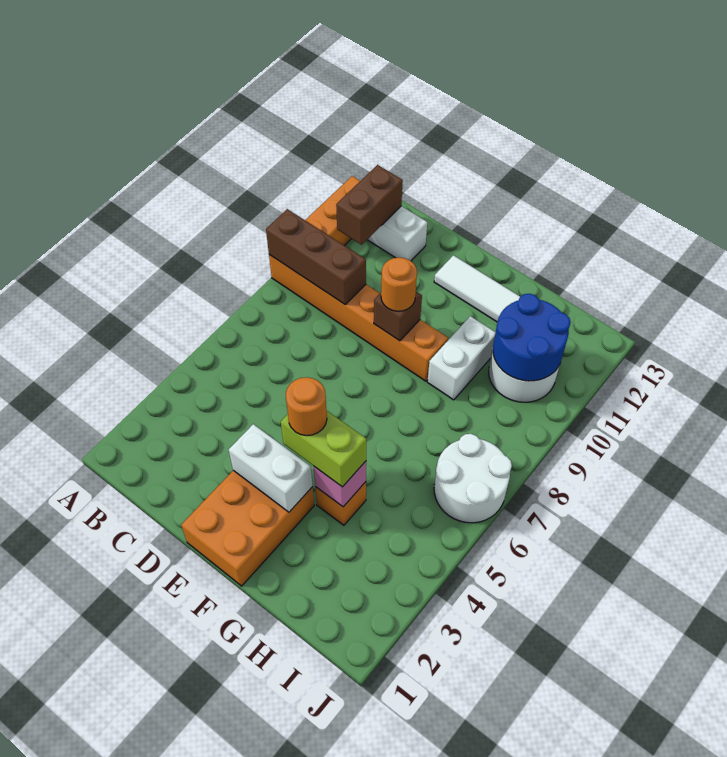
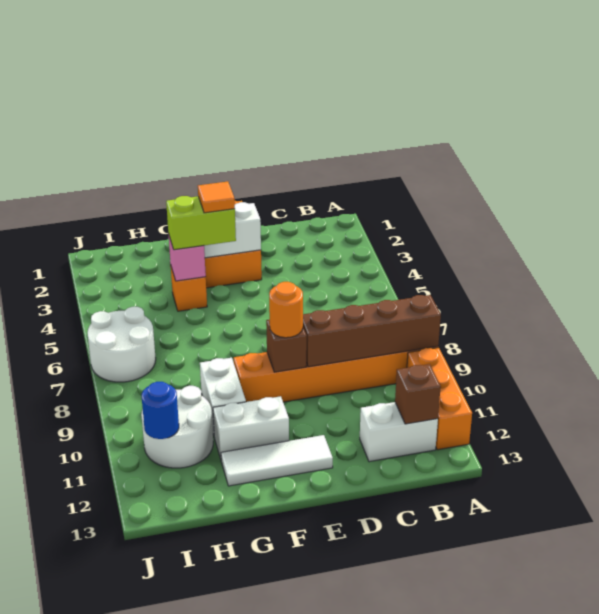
brown brick A9:C9 level 2 -> brown brick A9:D9 level 2
brown brick B11:B12 level 2 -> brown brick B12 level 2
orange round brick F4 level 4 -> orange tile F4 level 4
none -> white brick F11:G11 level 1
blue round brick H10:I11 level 2 -> blue round brick I11 level 2

